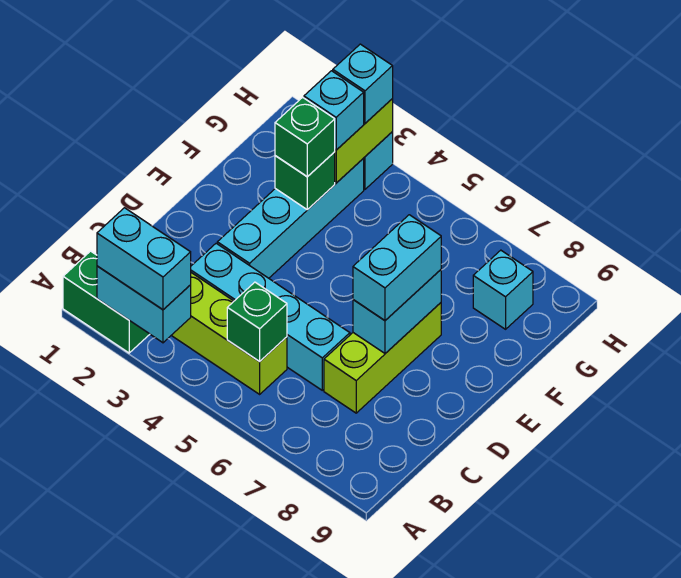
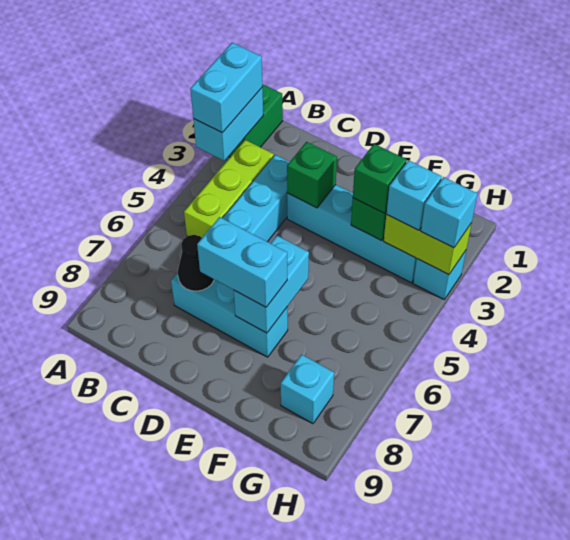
green brick B5 level 2 -> green brick D3 level 2
lime brick C7:E7 level 1 -> cyan brick C7:E7 level 1
none -> black cone C7 level 2
cyan brick D7:E7 level 2 -> cyan brick E6:E7 level 2

